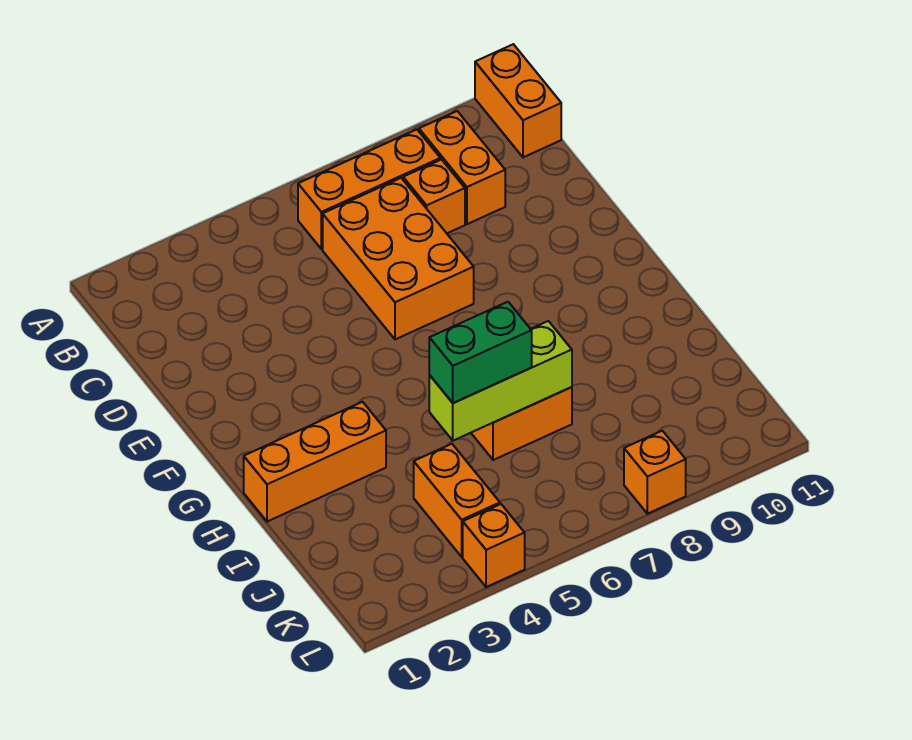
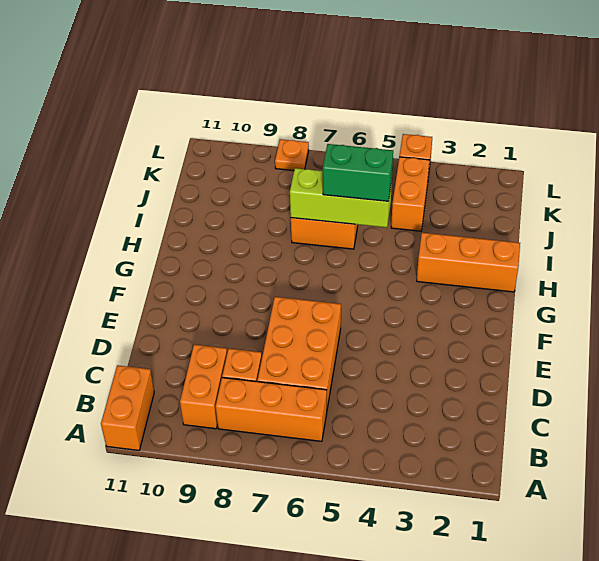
orange brick L8 level 1 -> orange plate L8 level 1

